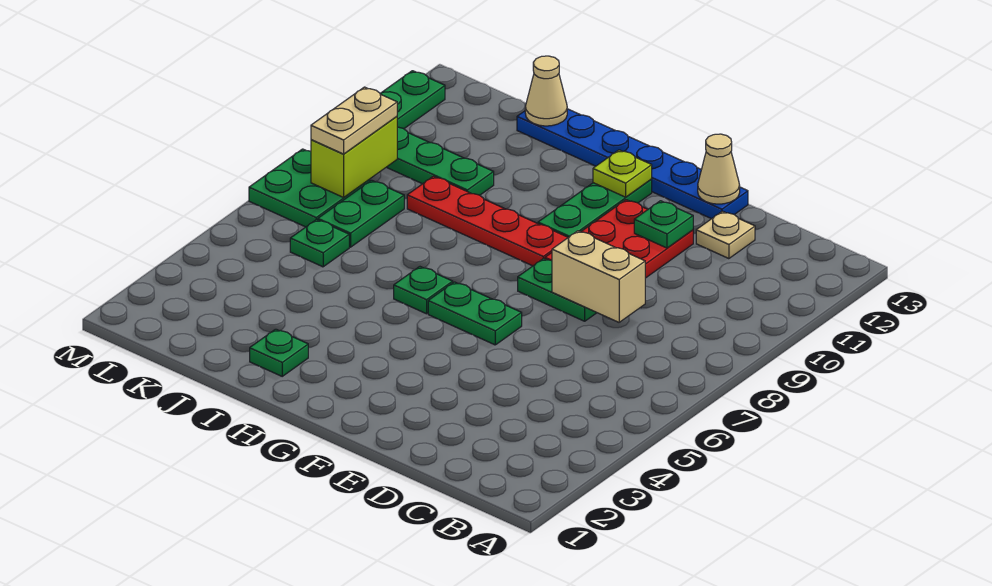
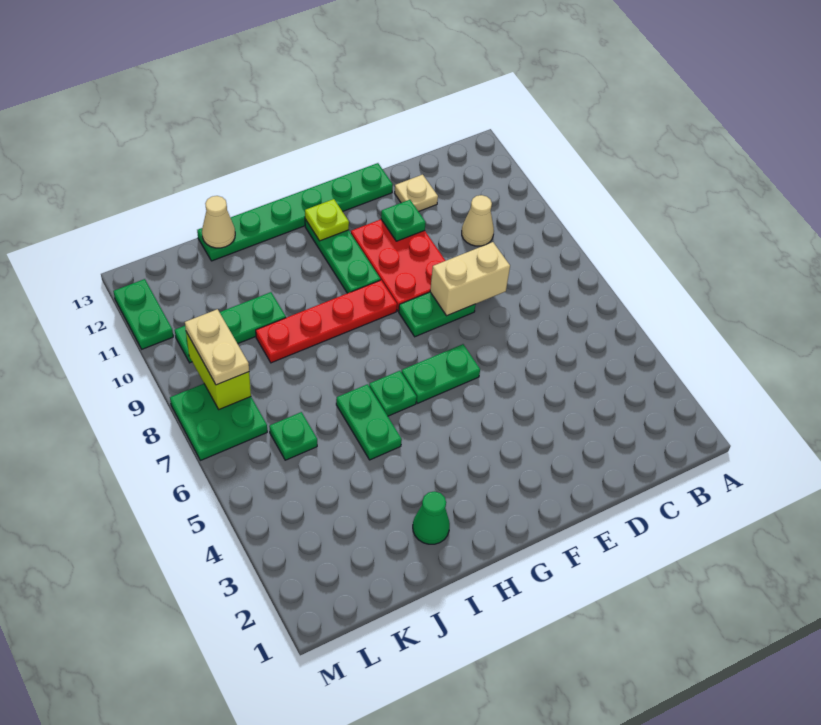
blue plate E13:J13 level 1 -> green plate E13:J13 level 1
tan cone E13 level 2 -> tan cone C10 level 1
green plate I2 level 1 -> green cone I2 level 1
green plate K7:K8 level 1 -> green plate I5:I6 level 1

